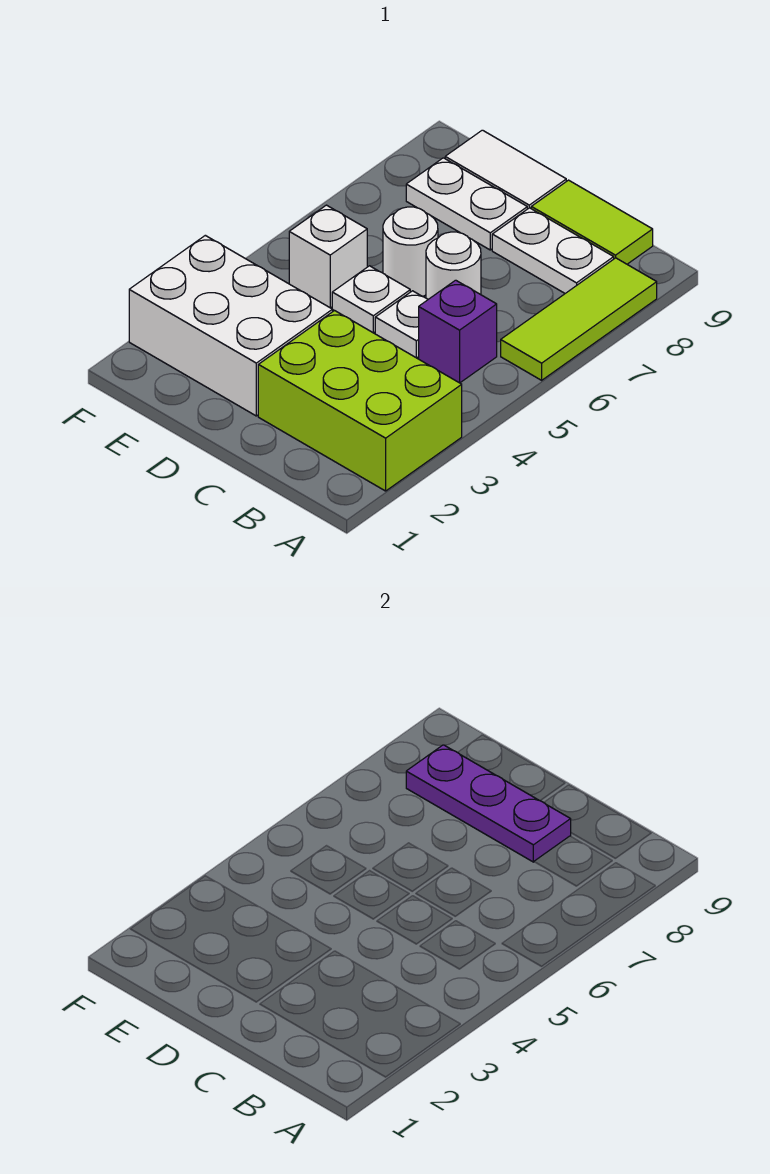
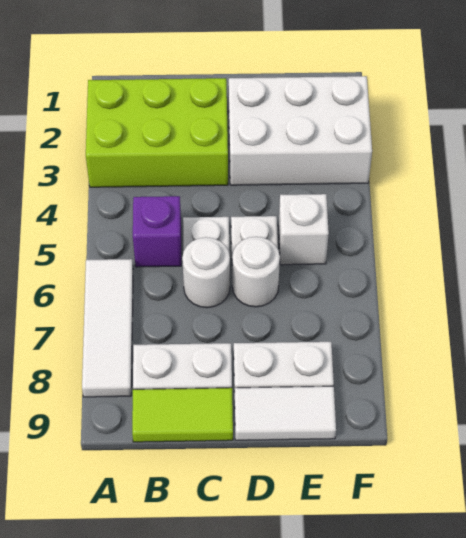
lime tile A6:A8 level 1 -> white tile A6:A8 level 1
purple plate C8:E8 level 2 -> none

